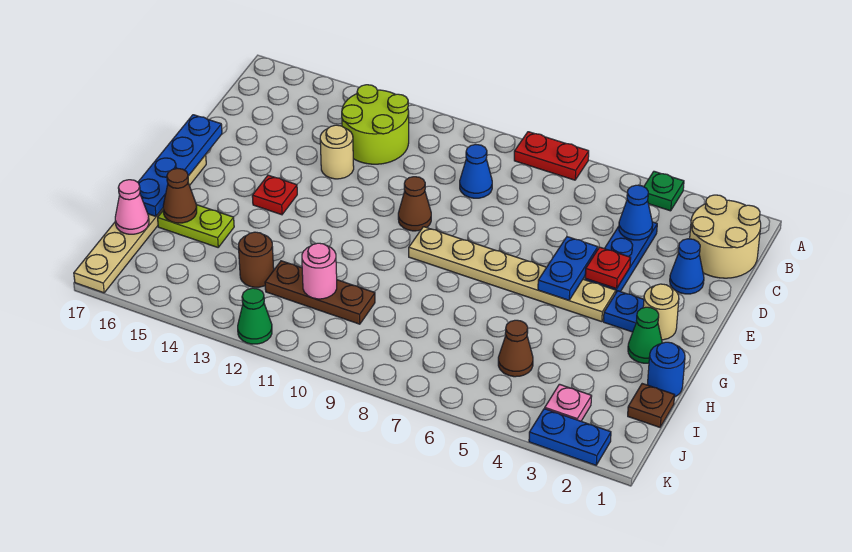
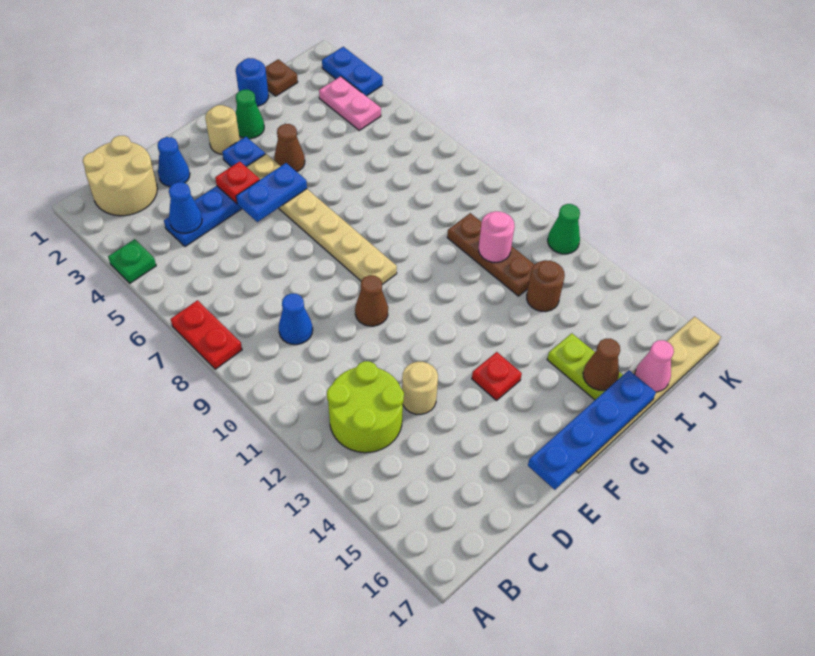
brown cone I5 level 1 -> brown cone G4 level 1
pink plate J3 level 1 -> pink plate J3:J4 level 1

